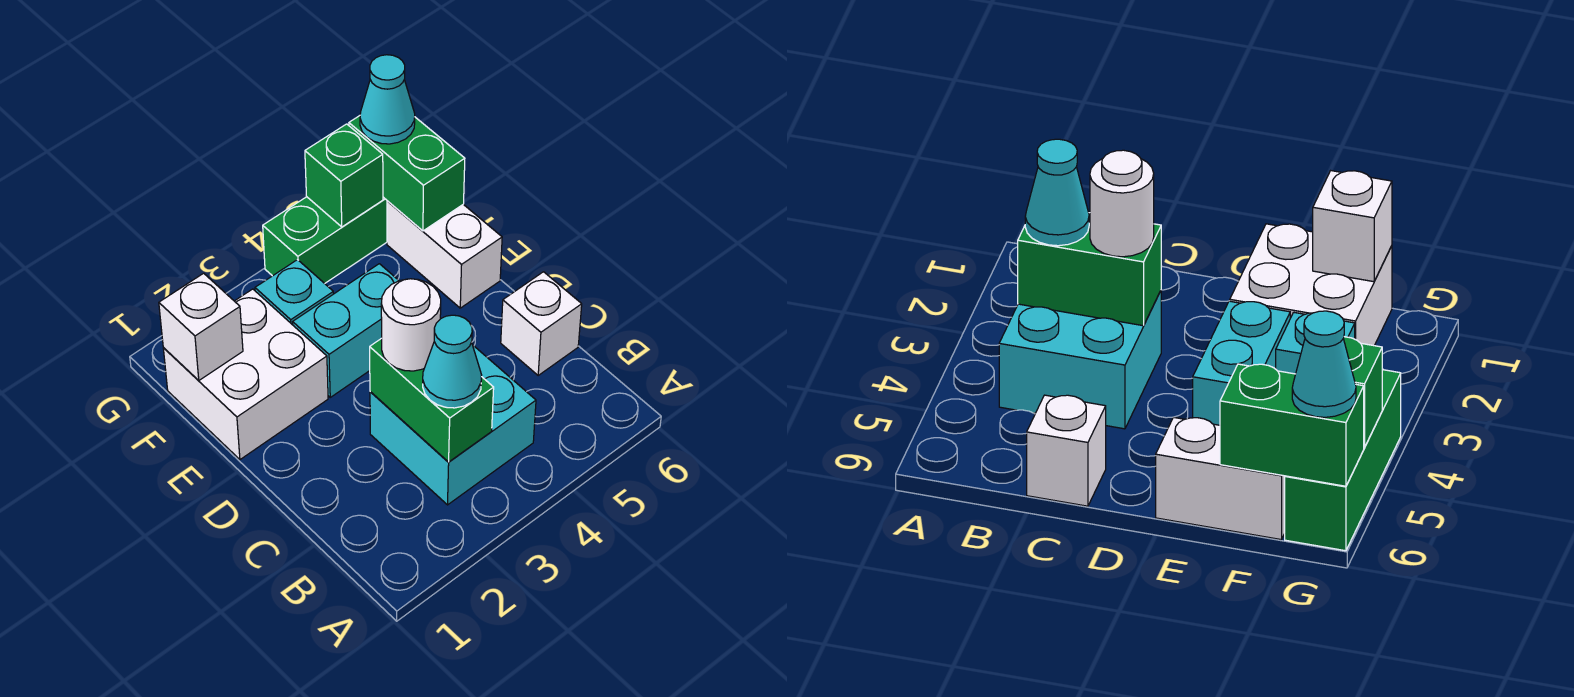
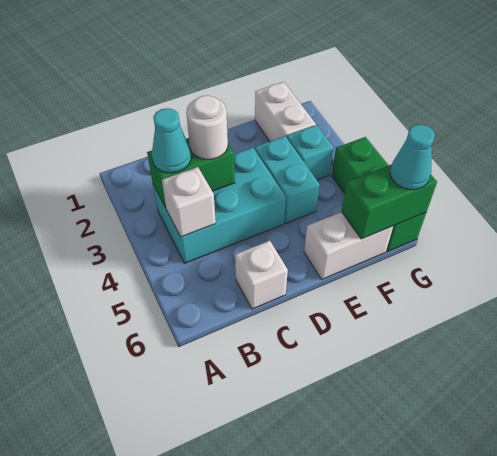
cyan brick B3:C4 level 1 -> cyan brick B3:D4 level 1
white brick E1:F2 level 1 -> white brick F1:F2 level 1
white brick F1 level 2 -> white brick B4 level 2
green brick G5 level 2 -> none

